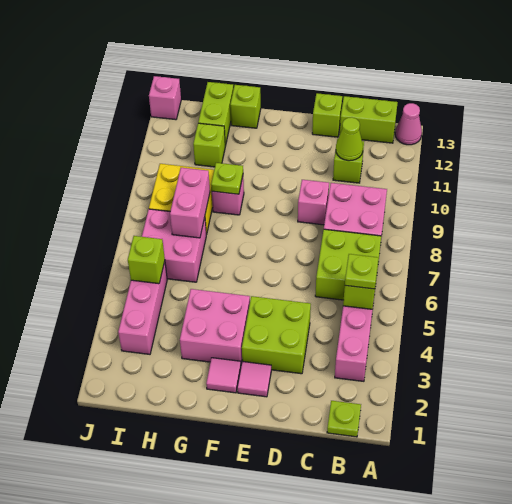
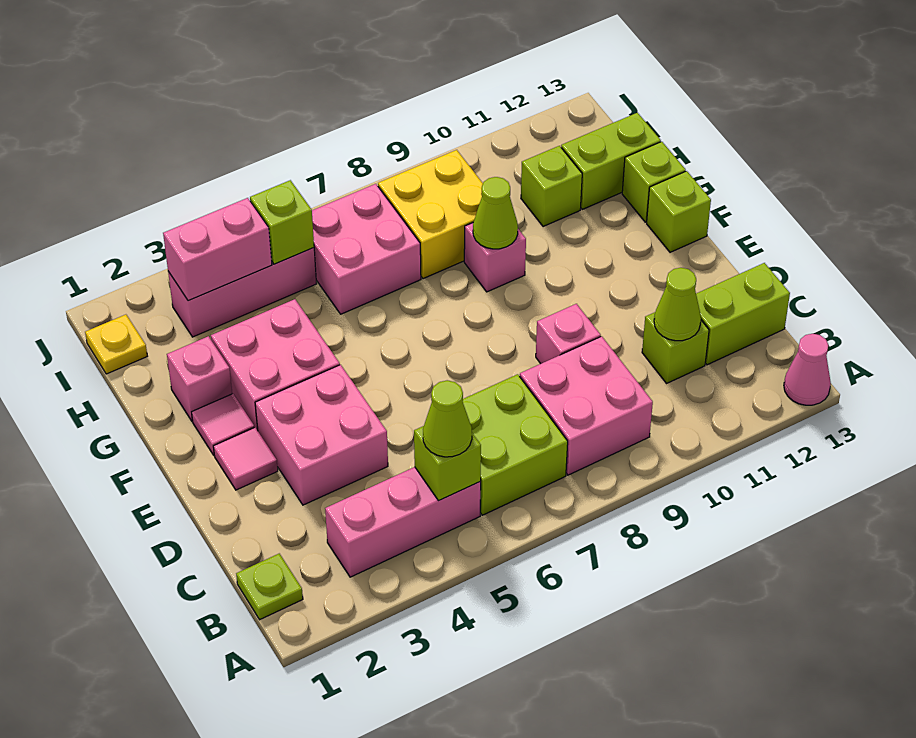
lime plate B5 level 3 -> lime cone B5 level 3
lime brick B13:C13 level 1 -> lime brick C12:C13 level 1
lime brick D3:E4 level 1 -> pink brick D3:E4 level 1
lime brick D13 level 1 -> lime brick F13 level 1
lime plate G9 level 2 -> lime cone G9 level 2
pink brick H7:H8 level 2 -> pink brick I3:I4 level 2
none -> yellow plate I1 level 1
pink brick J13 level 1 -> pink brick G2 level 1

